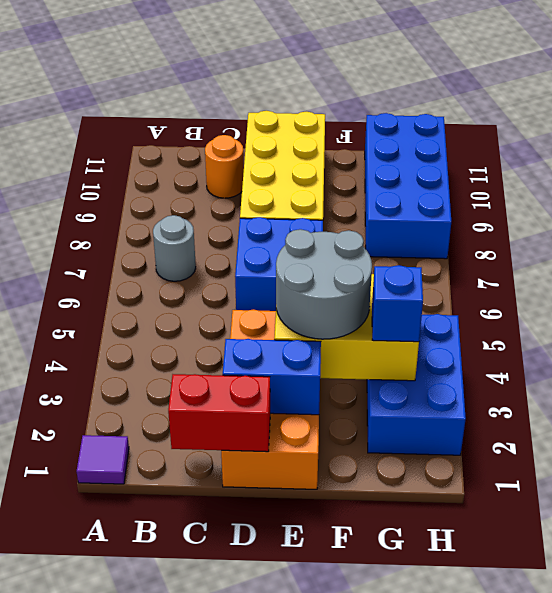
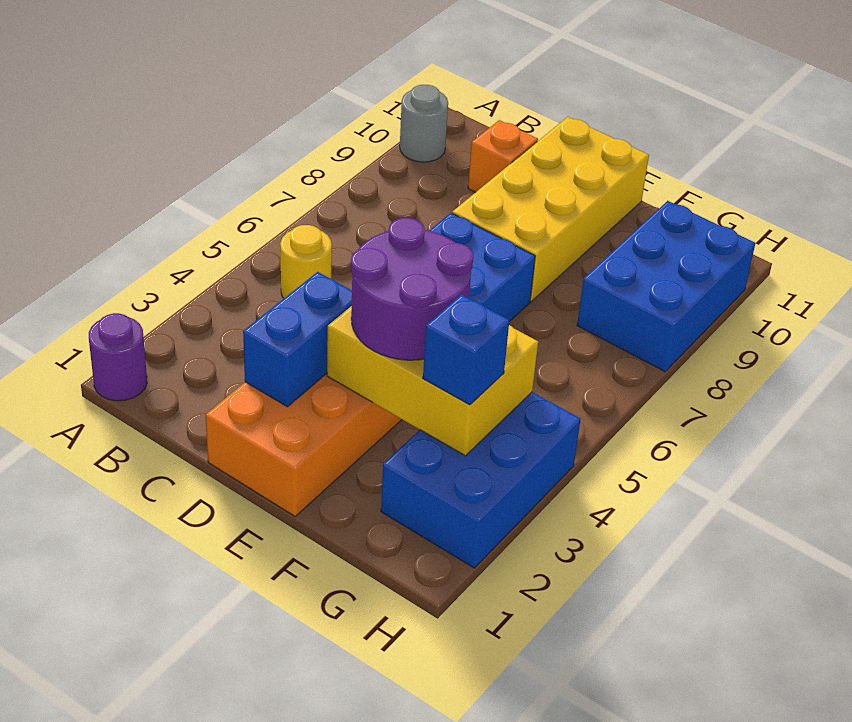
purple tile A1 level 1 -> purple round brick A1 level 1
none -> yellow round brick B5 level 1
grey round brick B7 level 1 -> grey round brick A10 level 1
red brick C1:D1 level 2 -> none
orange round brick C10 level 1 -> orange brick C10 level 1
blue brick D2:E2 level 2 -> blue brick D2:D3 level 2
grey round brick E3:F4 level 3 -> purple round brick E3:F4 level 3
blue brick G8:H11 level 1 -> blue brick G8:H10 level 1

